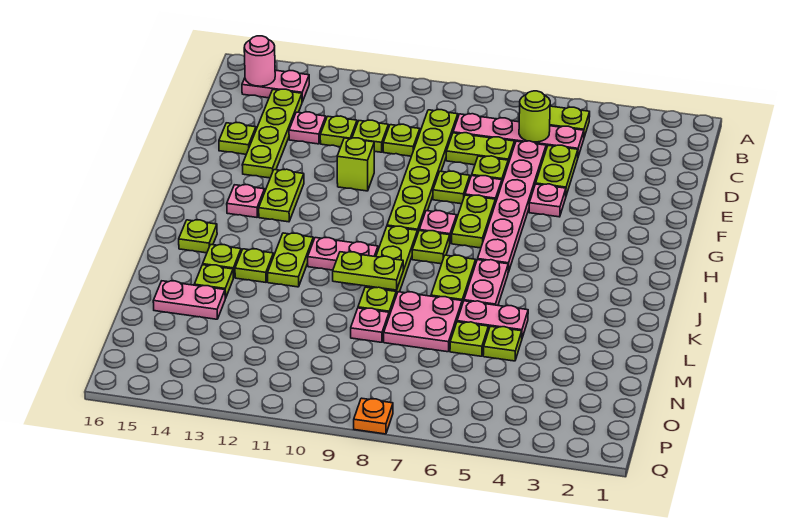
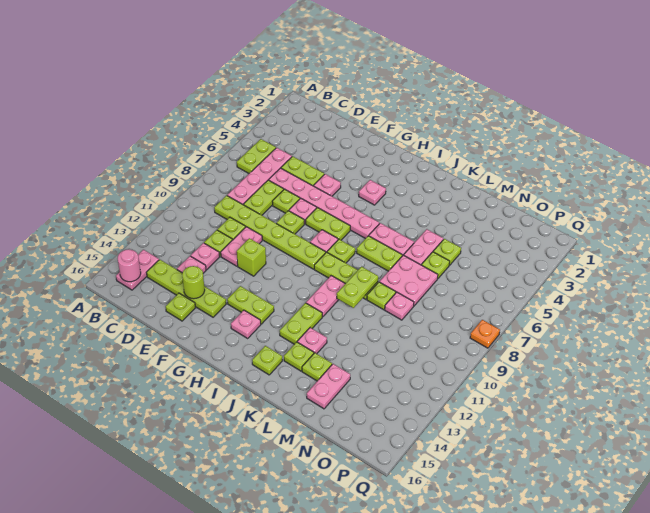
lime round brick C6 level 2 -> lime round brick E14 level 2
lime plate D12 level 1 -> pink plate D12 level 1
none -> pink plate E10:E11 level 1
none -> pink plate H4 level 1
lime plate J12:K12 level 1 -> lime plate J12:J13 level 1
lime plate K13 level 1 -> pink plate K13 level 1

